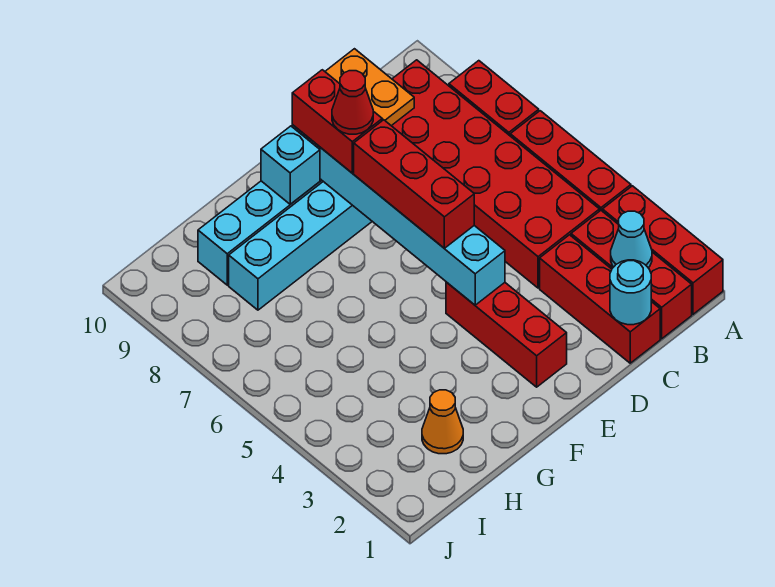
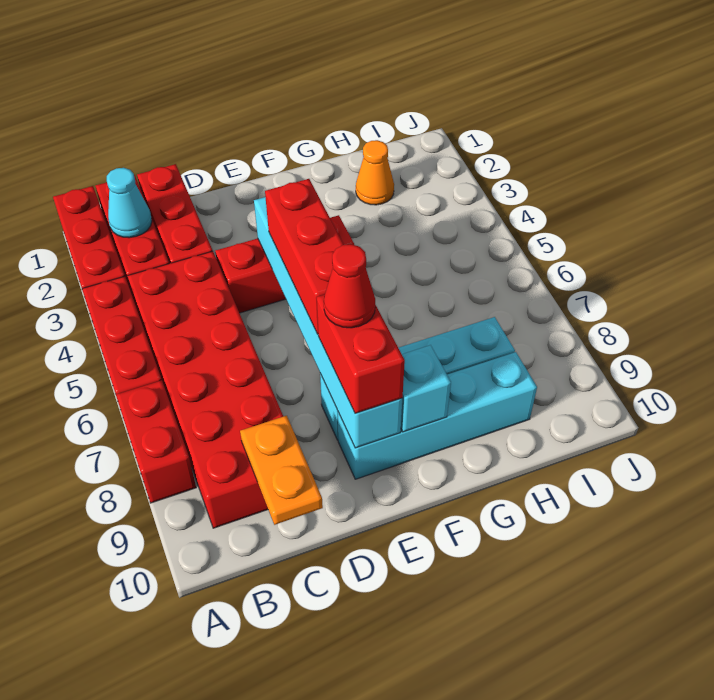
cyan round brick C1 level 2 -> none
red brick E2:E4 level 1 -> red brick D4:F4 level 1

